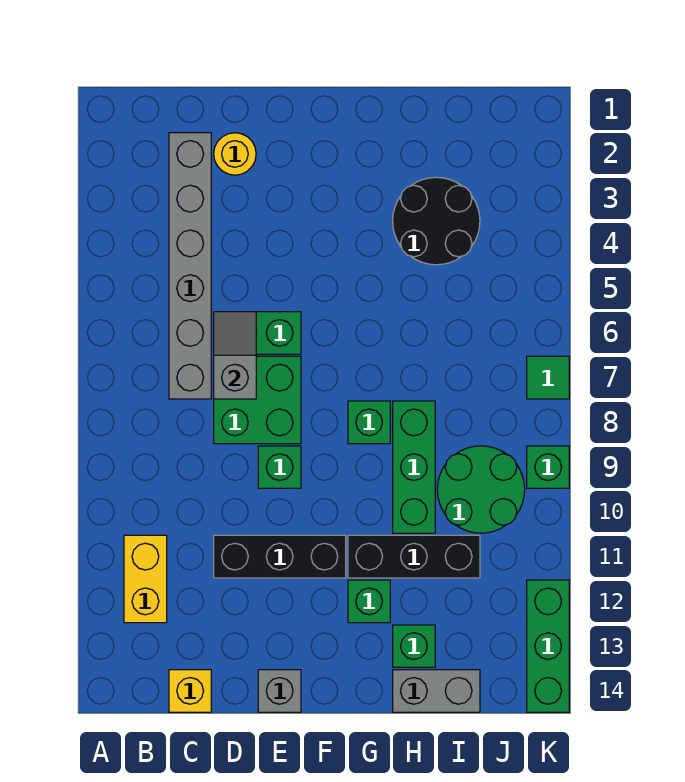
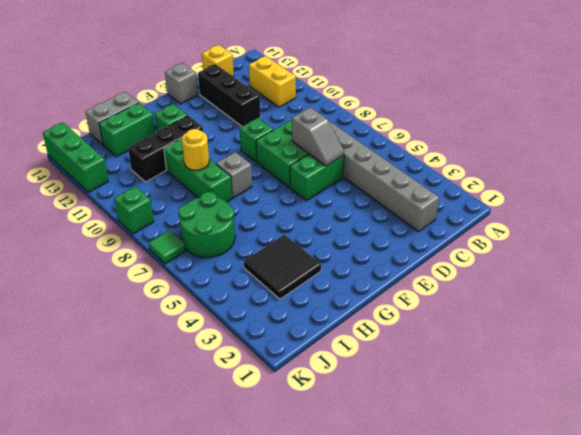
yellow round brick D2 level 1 -> yellow round brick H9 level 2
black brick D11:F11 level 1 -> black brick D11:D13 level 1
green brick G8 level 1 -> grey brick G8 level 1
black round brick H3:I4 level 1 -> black tile H3:I4 level 1
green brick H13 level 1 -> green brick H13:I13 level 1
green round brick I9:J10 level 1 -> green round brick I6:J7 level 1

